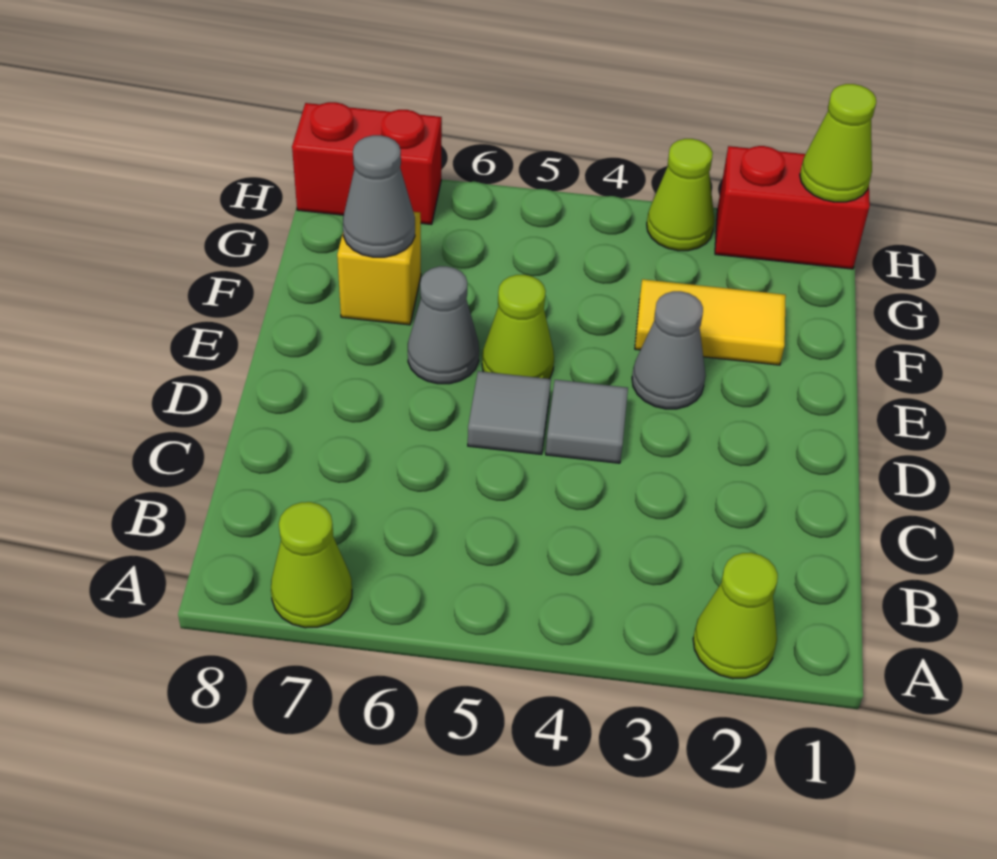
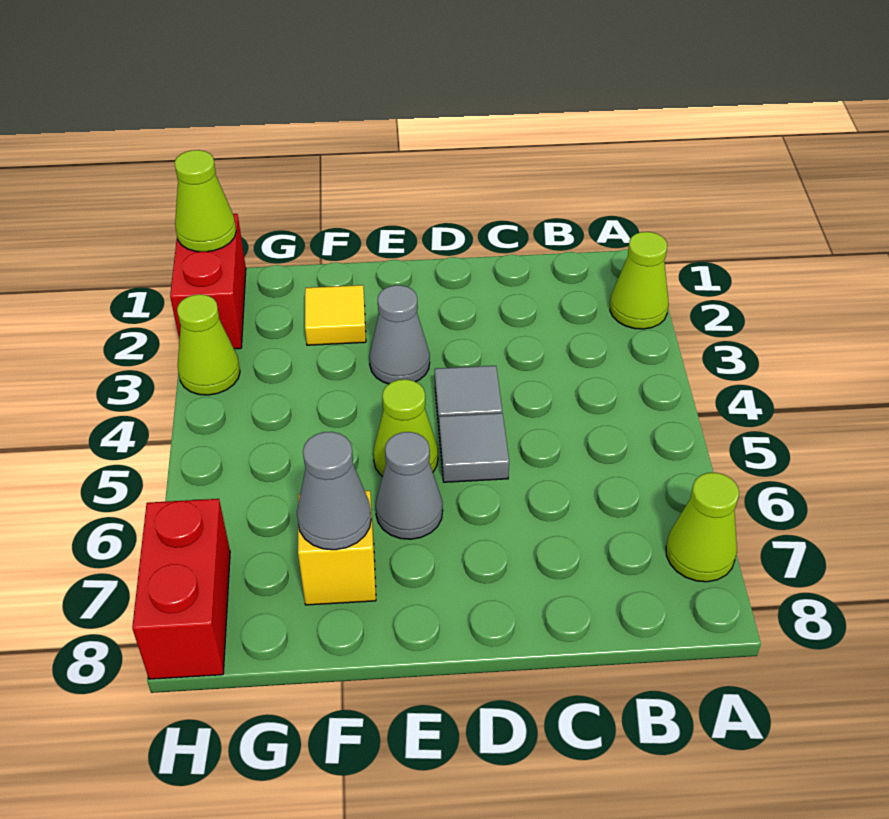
yellow tile F2:F3 level 1 -> yellow tile F2 level 1

